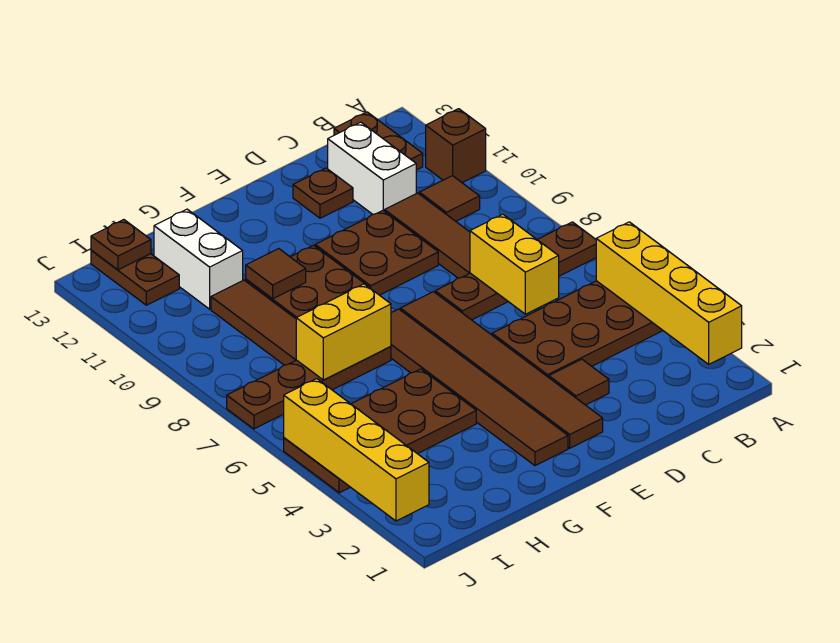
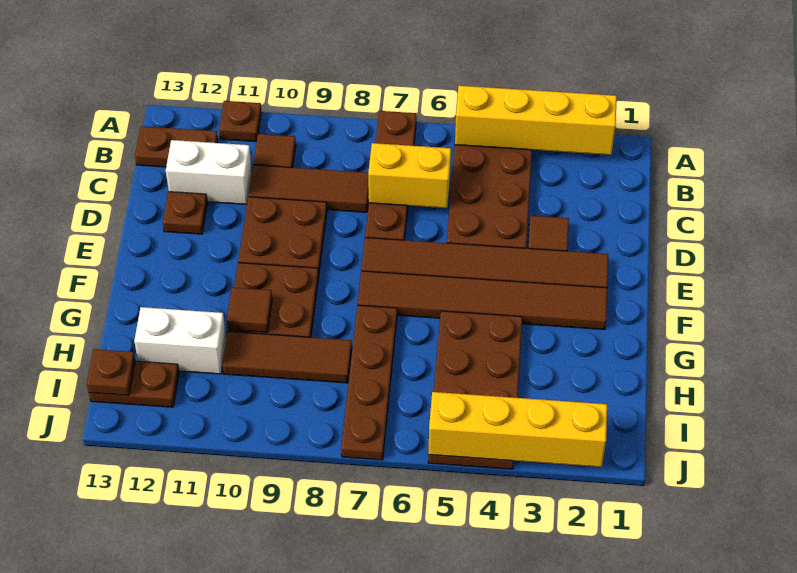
brown brick A11 level 1 -> brown plate A11 level 1
yellow brick G7:H7 level 2 -> none

